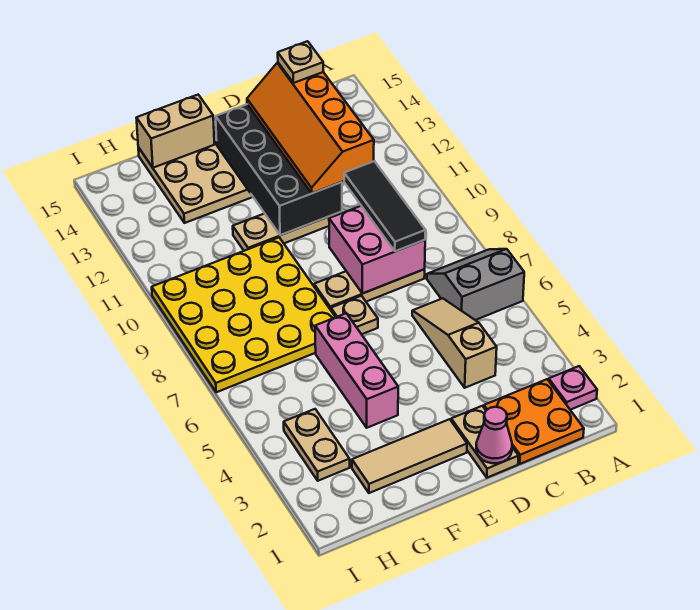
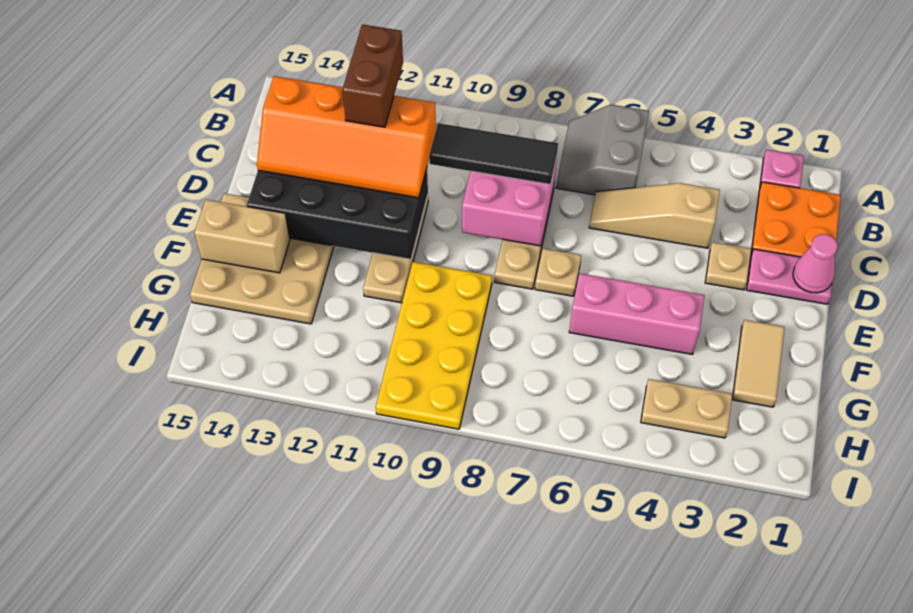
none -> brown brick B12:C12 level 4
tan plate C14 level 4 -> tan plate D3 level 1
tan plate D1:D2 level 1 -> pink plate D1:D2 level 1
tan tile E2:G2 level 1 -> tan tile F2:G2 level 1
yellow plate F7:I10 level 1 -> yellow plate F9:I10 level 1
tan brick F15:G15 level 2 -> tan brick F14:F15 level 2

